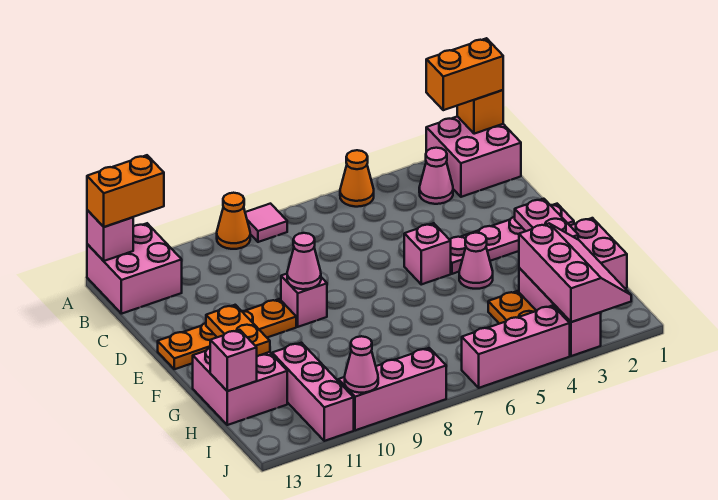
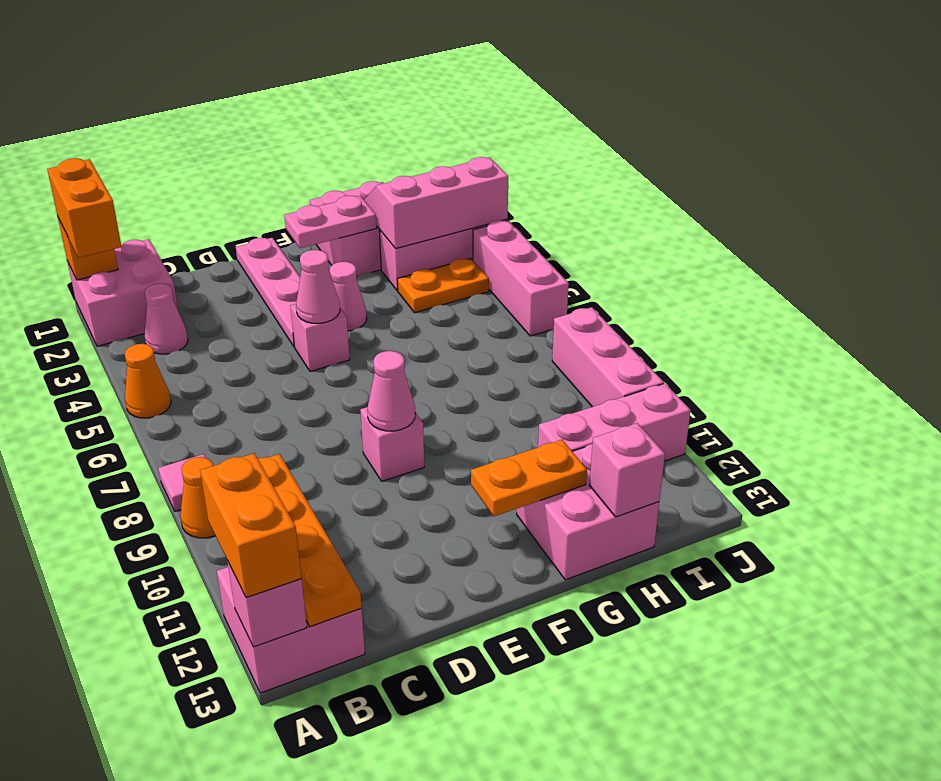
orange plate E10:E13 level 1 -> orange plate B10:B13 level 2
pink cone J10 level 2 -> pink cone E5 level 2

